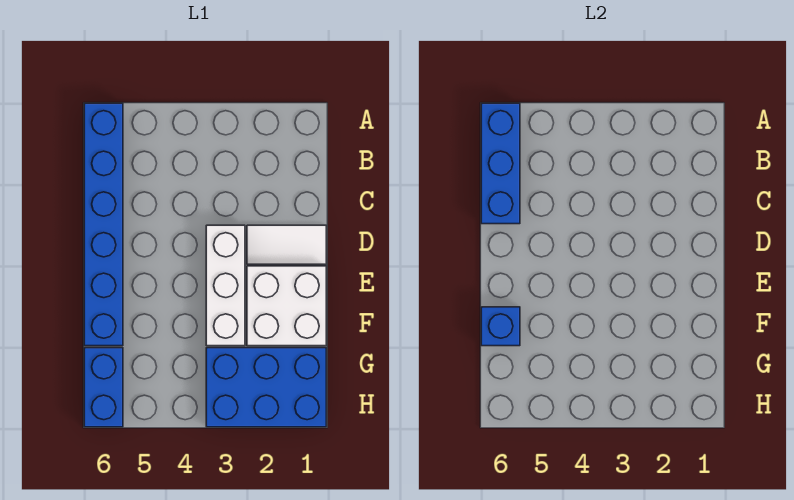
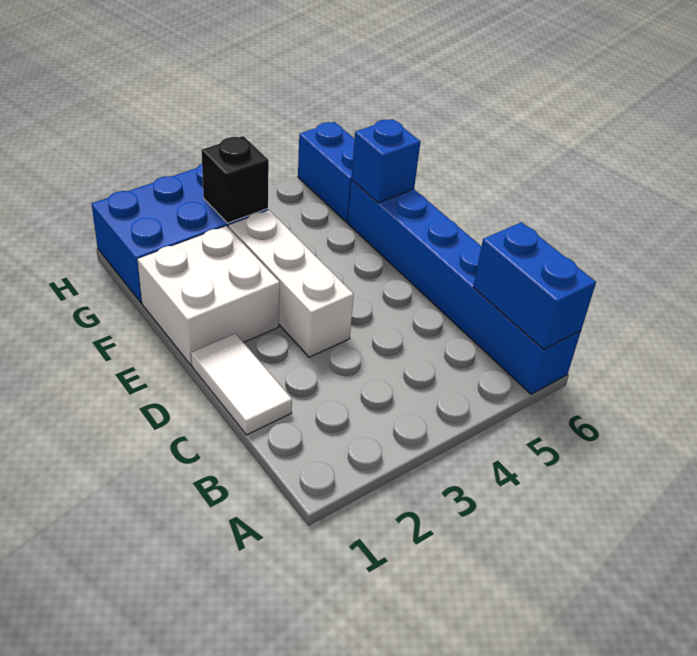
blue brick A6:C6 level 2 -> blue brick A6:B6 level 2
white tile D1:D2 level 1 -> white tile C1:D1 level 1
none -> black brick G3 level 2

